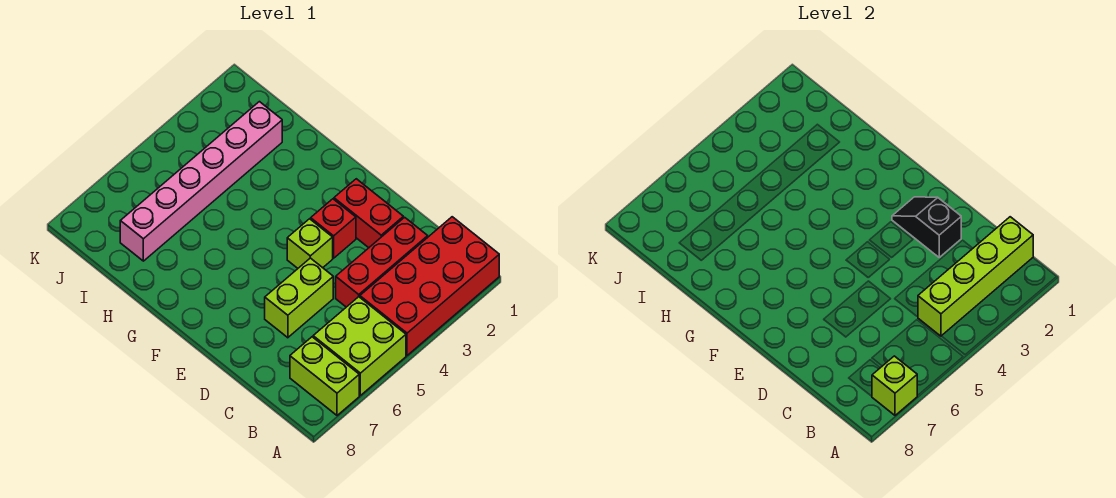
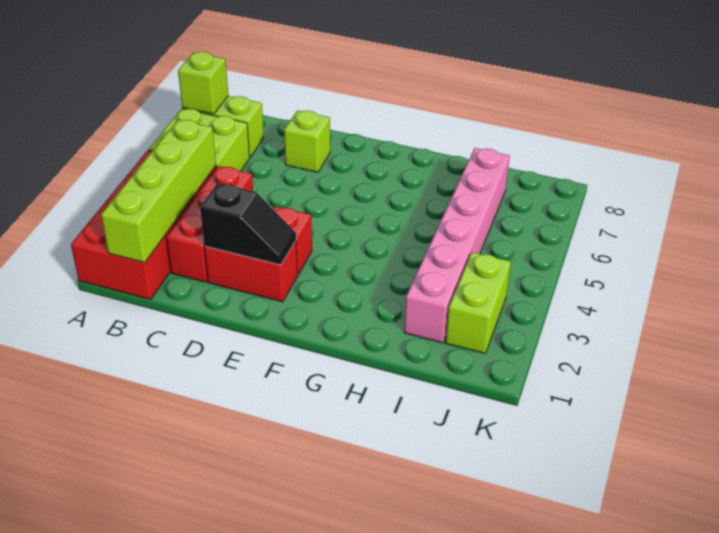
lime brick D5:D6 level 1 -> lime brick J2:J3 level 1
lime brick E4 level 1 -> lime brick D7 level 1

